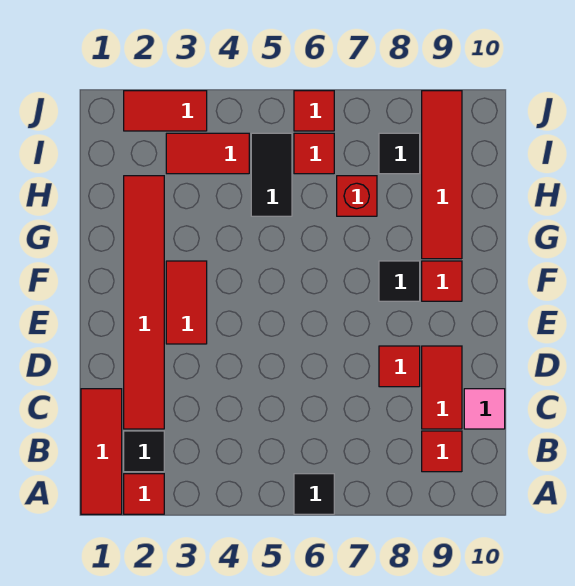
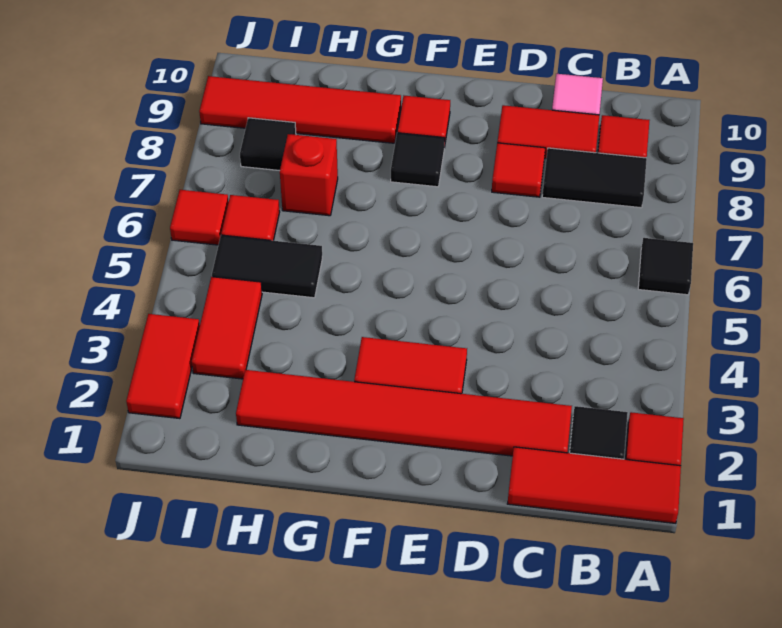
none -> black tile B8:C8 level 1

